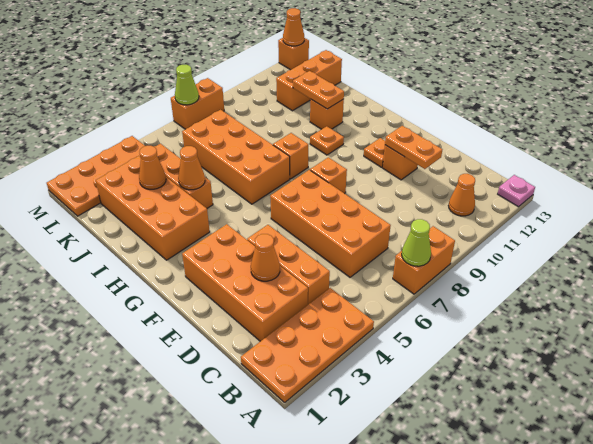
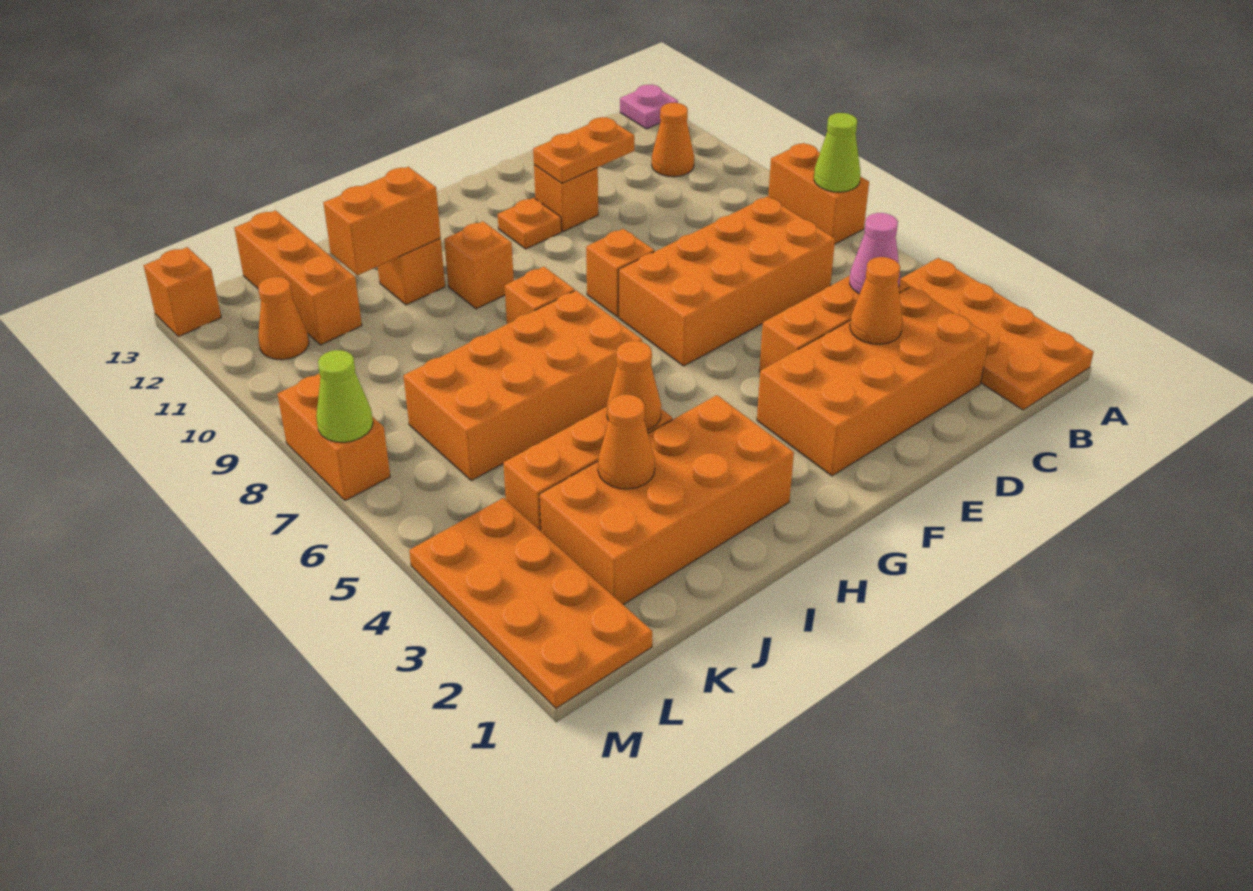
none -> pink cone C4 level 2
orange plate H10 level 1 -> orange brick H10 level 1
orange plate I11:J11 level 2 -> orange brick I11:J11 level 2
orange cone M13 level 2 -> orange cone L11 level 1

